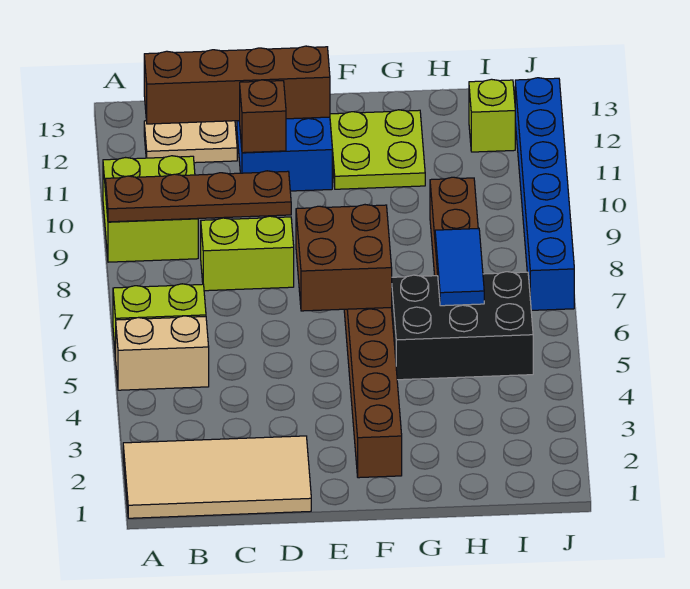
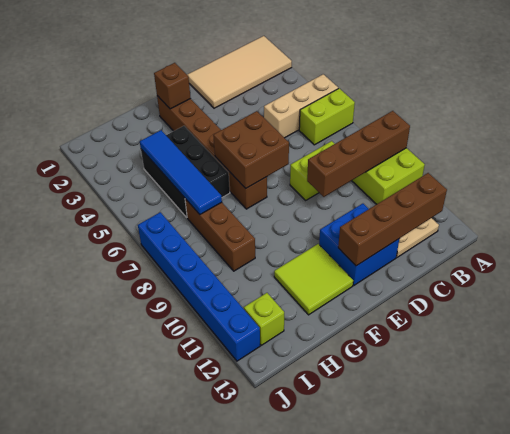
tan brick A5:B5 level 1 -> tan brick A5:C5 level 1
brown plate A9:D9 level 2 -> brown brick A9:D9 level 2
brown brick D11 level 2 -> brown brick F2 level 2
lime plate F11:G12 level 1 -> lime tile F11:G12 level 1
black brick G5:I6 level 1 -> black brick G4:H6 level 1
blue tile H6:H7 level 2 -> blue tile H4:H7 level 2

